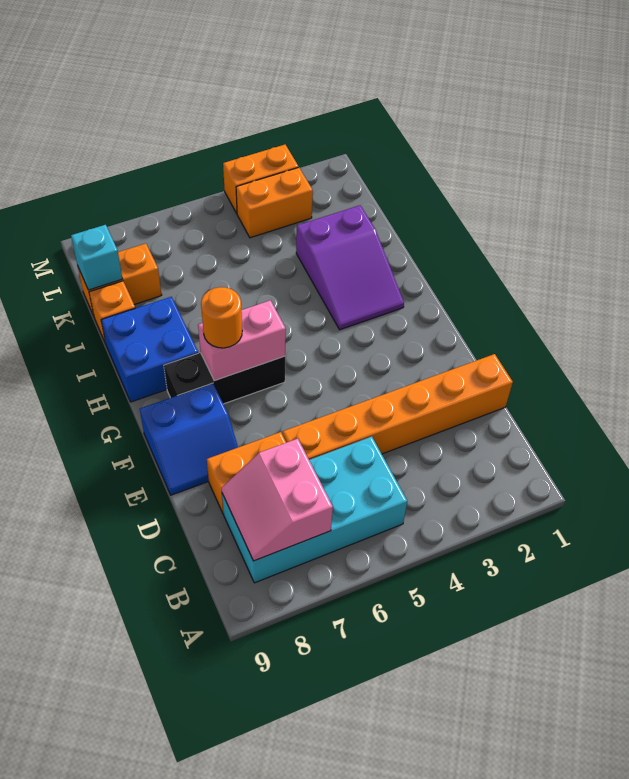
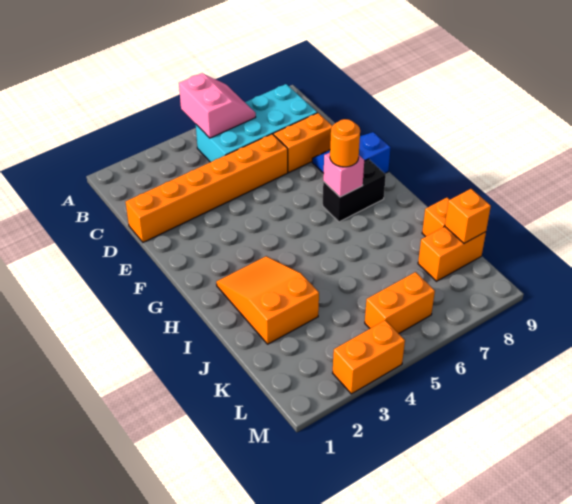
pink slope B7:C8 level 2 top 7 -> pink slope A5:B6 level 2 top 5
black brick G6:G8 level 1 -> black brick G7:G8 level 1
pink brick G6:G7 level 2 -> pink brick G7 level 2
purple slope H2:J3 level 1 top J -> orange slope H2:J3 level 1 top J
blue brick H8:I9 level 1 -> none
cyan brick K9 level 2 -> orange brick K9 level 2
orange brick L3:L4 level 1 -> orange brick L5:L6 level 1

